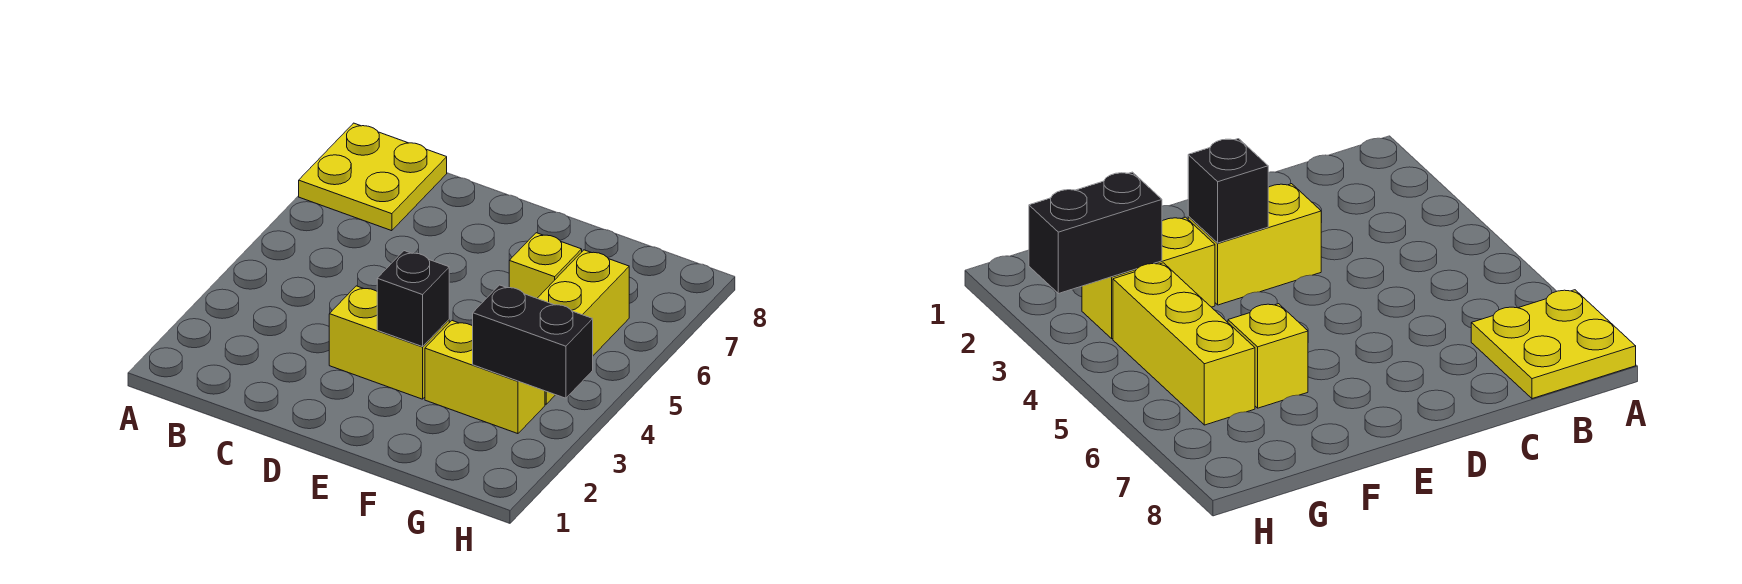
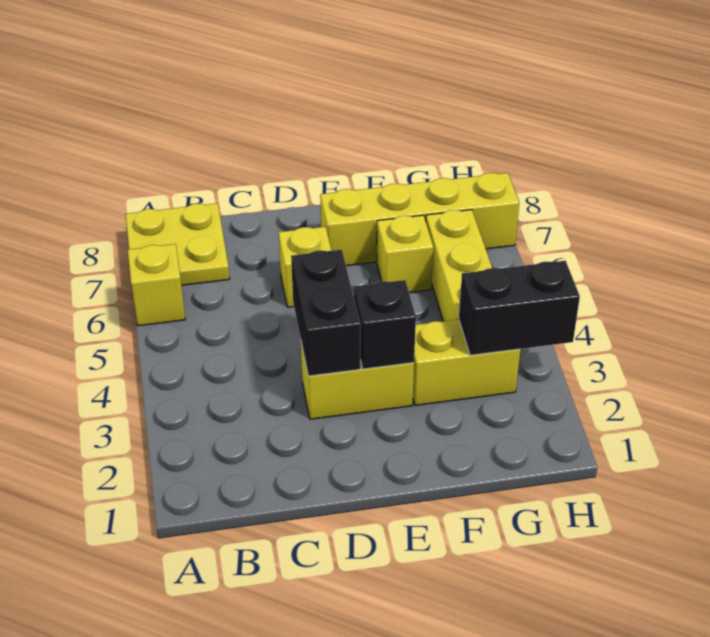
none -> yellow brick A6 level 1
none -> black brick D3:D4 level 2
none -> yellow brick D6 level 1
none -> yellow brick E7:H7 level 1

